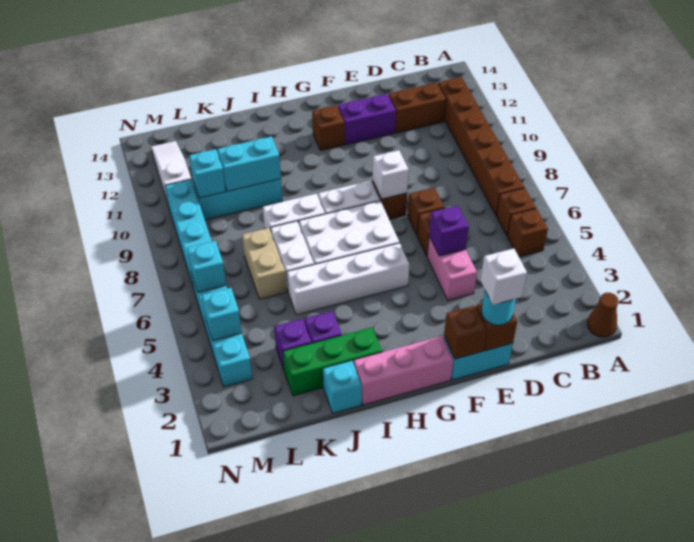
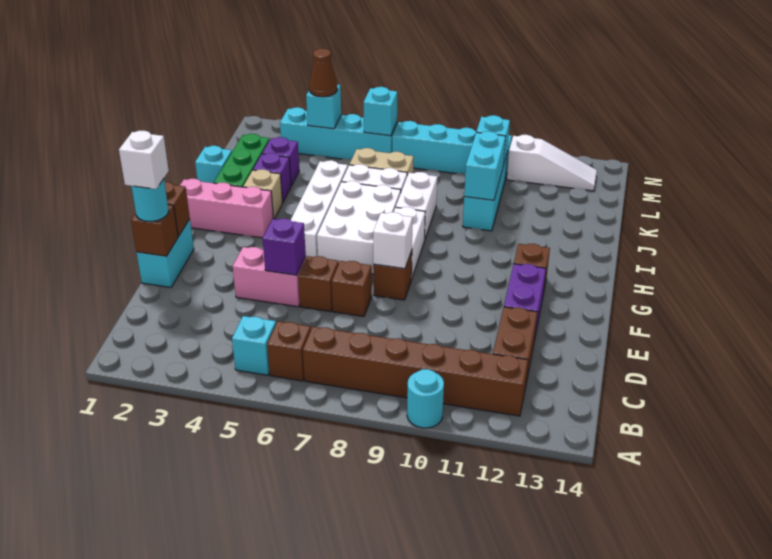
brown cone A1 level 1 -> brown cone M4 level 3
none -> cyan round brick A10 level 1
brown brick B5 level 1 -> cyan brick B5 level 1
pink brick G1:I1 level 1 -> pink brick H1:H3 level 1
none -> tan brick I3 level 1

